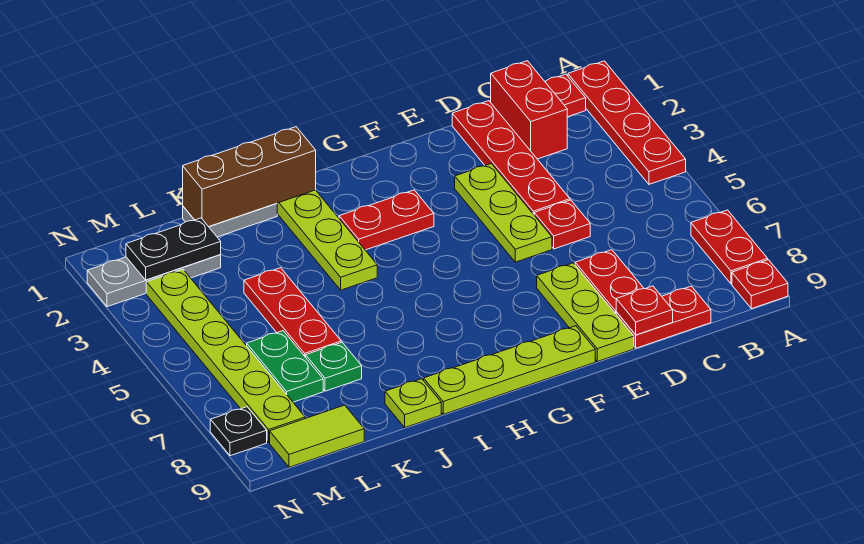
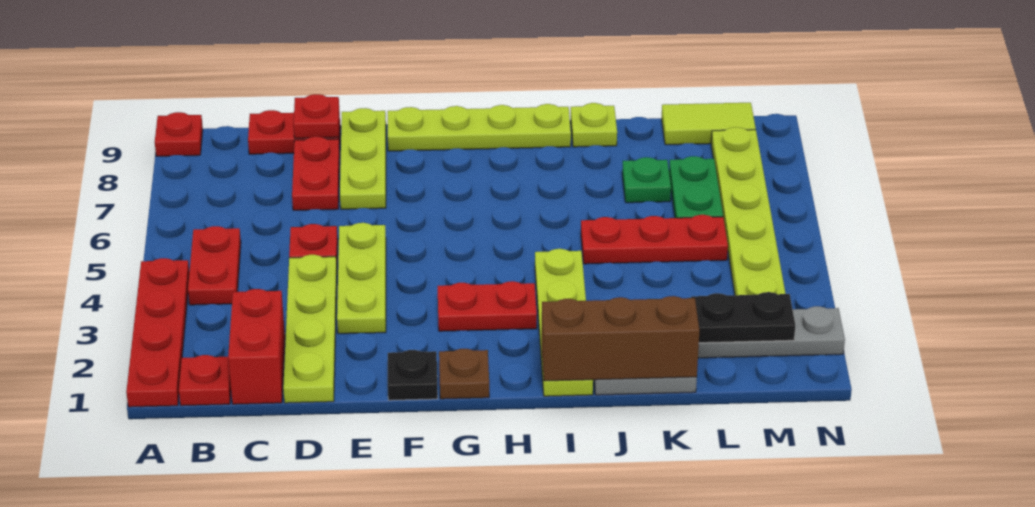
red plate A7:A8 level 1 -> red plate B4:B5 level 1
red plate D1:D4 level 1 -> lime plate D1:D4 level 1
none -> brown plate G1 level 1
red plate K4:K6 level 1 -> red plate J5:L5 level 1
black plate N8 level 1 -> black plate F1 level 1

